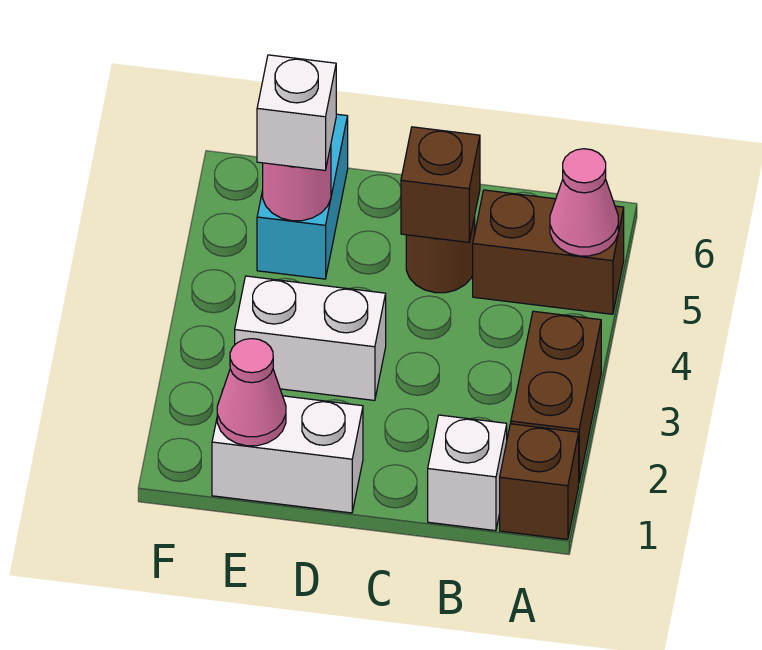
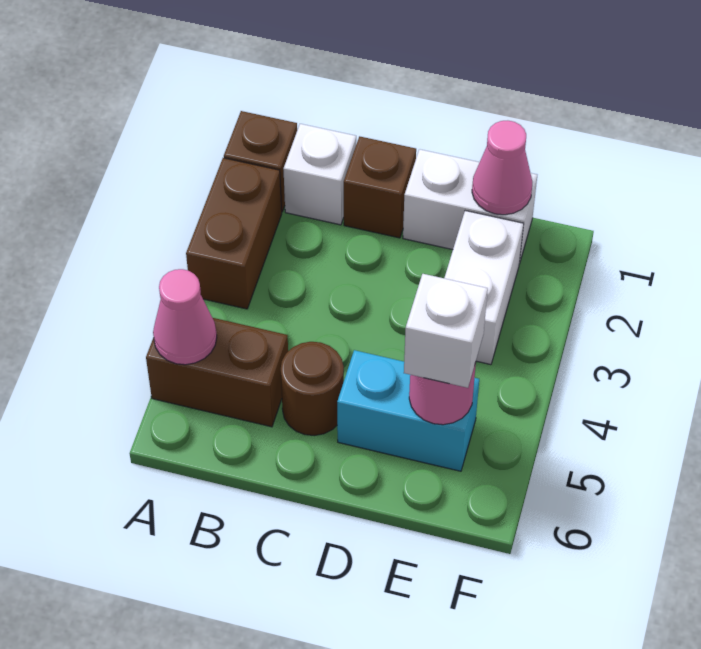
brown brick C5 level 2 -> brown brick C1 level 1
white brick D3:E3 level 1 -> white brick E2:E3 level 1
cyan brick E5:E6 level 1 -> cyan brick D5:E5 level 1

